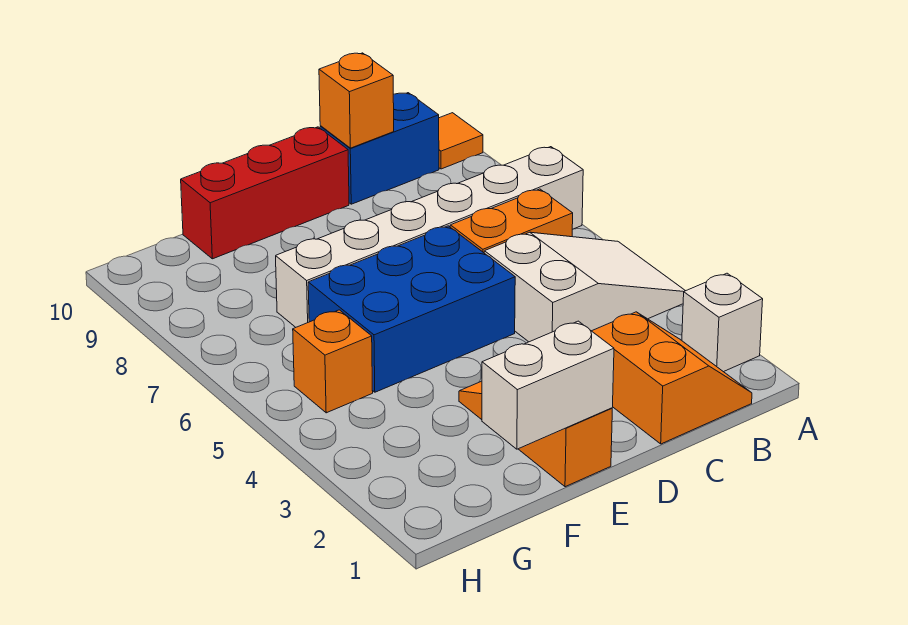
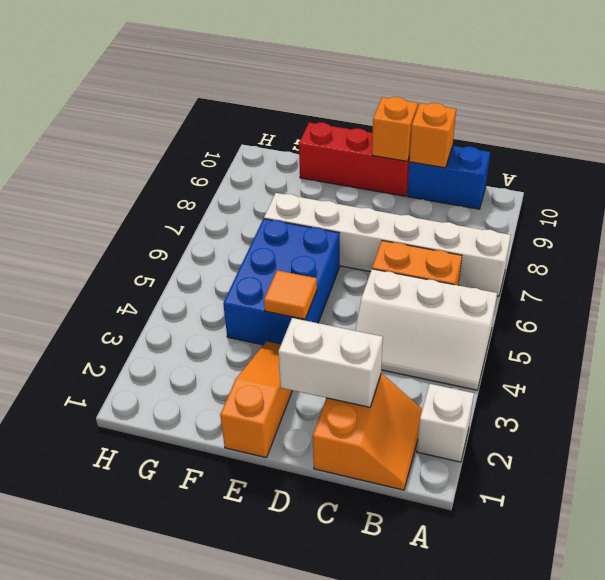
white slope A4:C5 level 1 top C -> white slope A4:C5 level 1 top 5
orange tile A10 level 1 -> orange tile E4 level 2
blue brick D5:F6 level 1 -> blue brick E4:F6 level 1
white brick E1:F1 level 2 -> white brick C2:D2 level 2
orange brick G5 level 1 -> orange brick D10 level 2

